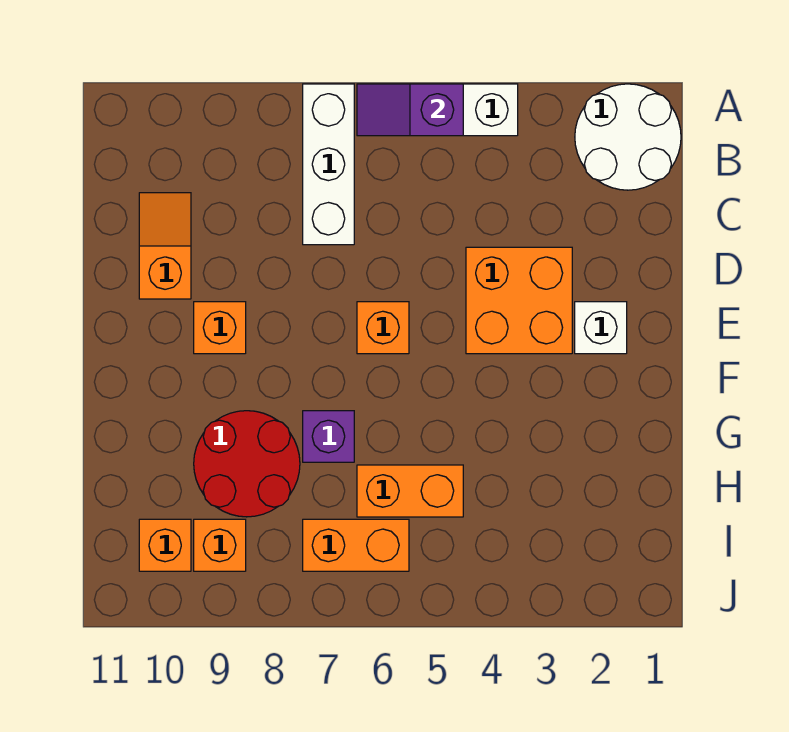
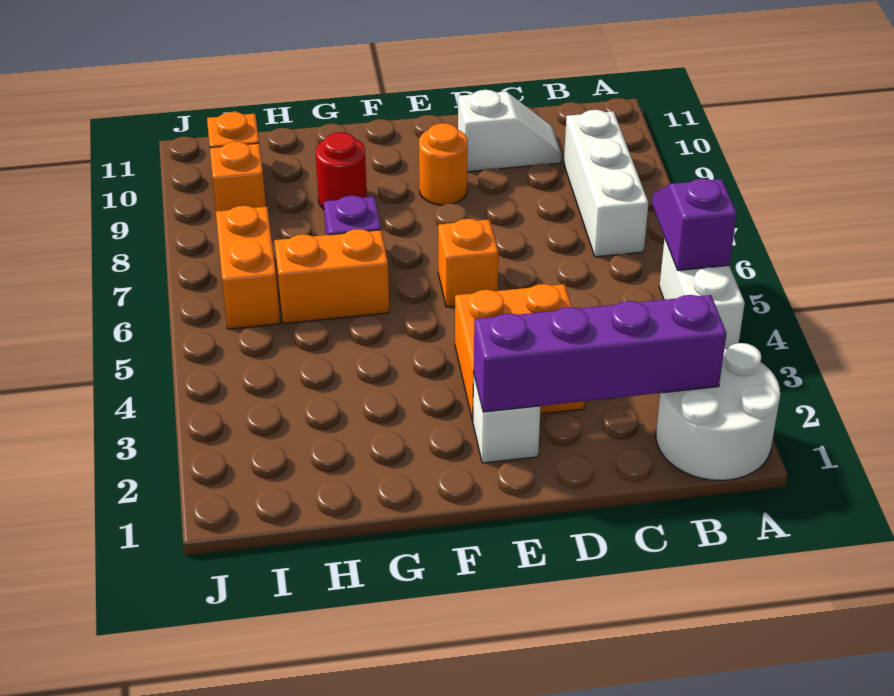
white brick A7:C7 level 1 -> white brick B7:B9 level 1
none -> purple brick B2:E2 level 2
orange slope C10:D10 level 1 top D -> white slope C10:D10 level 1 top D
orange brick E9 level 1 -> orange round brick E9 level 1
red round brick G8:H9 level 1 -> red round brick G9 level 1
orange brick H5:H6 level 1 -> orange brick G6:H6 level 1

